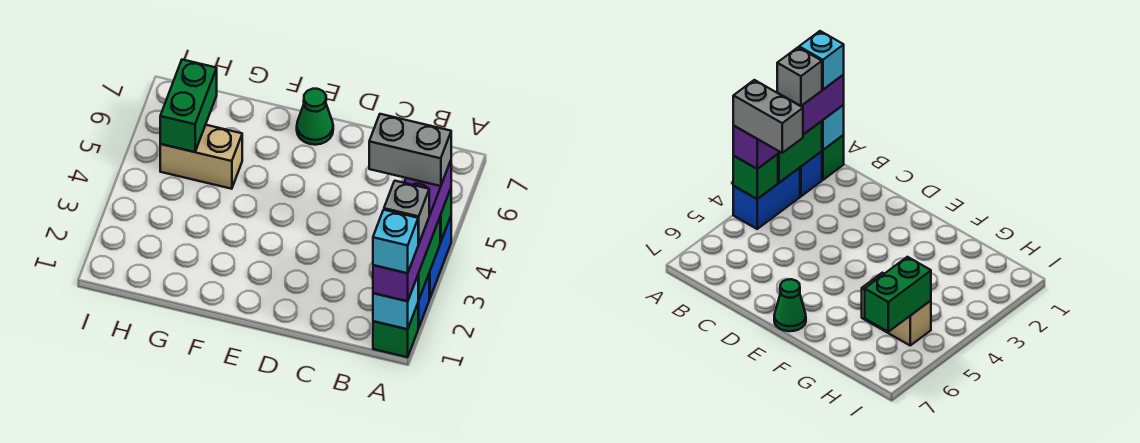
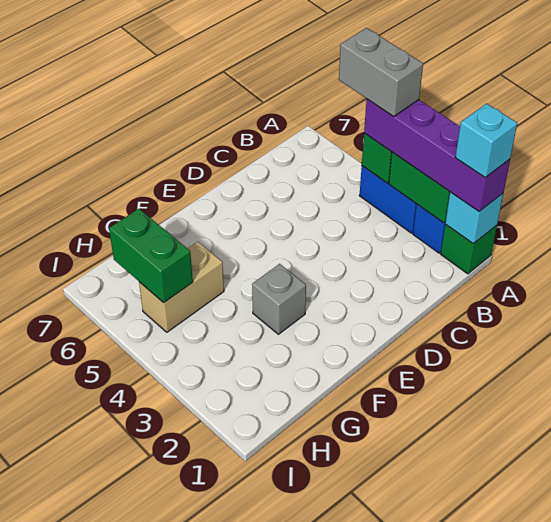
grey brick A2 level 4 -> grey brick F3 level 1
grey brick A4:B4 level 4 -> grey brick A4:A5 level 4
green cone E7 level 1 -> none

